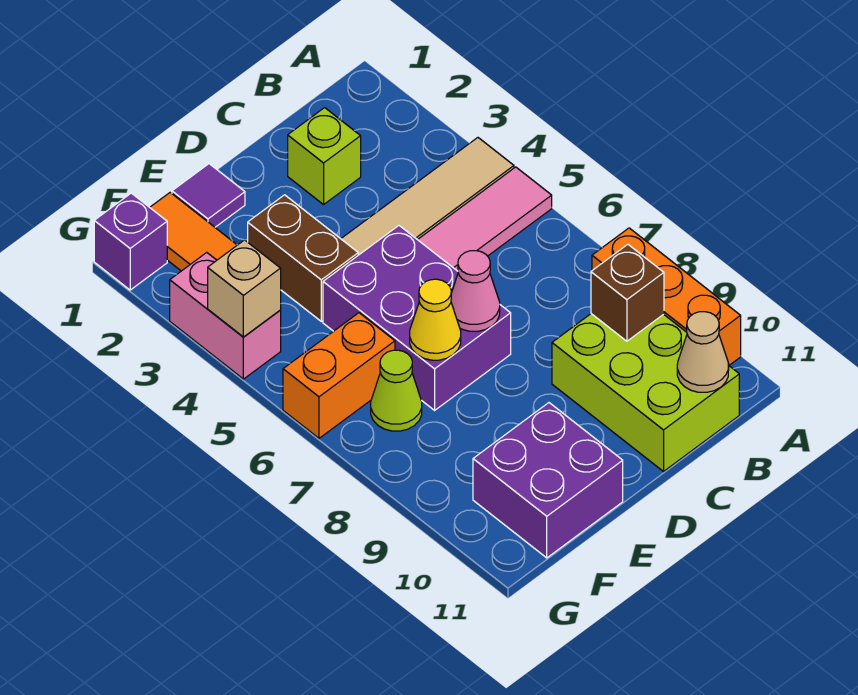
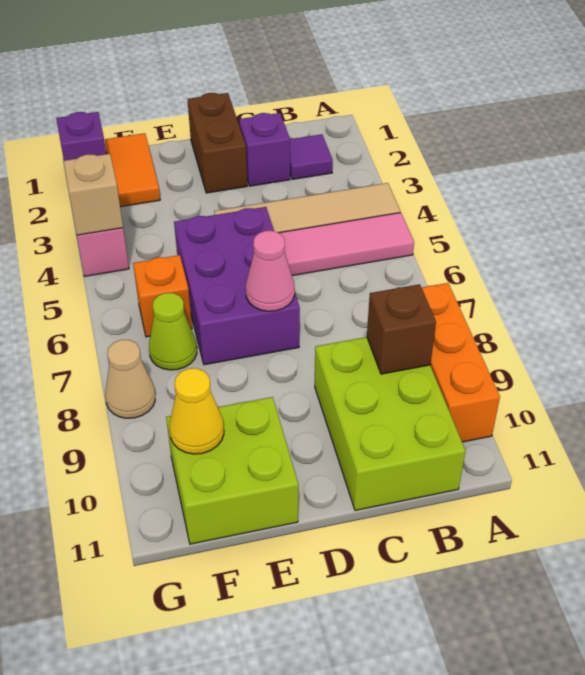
tan cone B11 level 2 -> tan cone G8 level 1
lime brick C2 level 1 -> purple brick C2 level 1
purple tile E1 level 1 -> purple tile B2 level 1
brown brick E3:E4 level 1 -> brown brick D1:D2 level 1
yellow cone E7 level 2 -> yellow cone F10 level 2
purple brick E10:F11 level 1 -> lime brick E10:F11 level 1
orange brick F6:G6 level 1 -> orange brick F6 level 1

